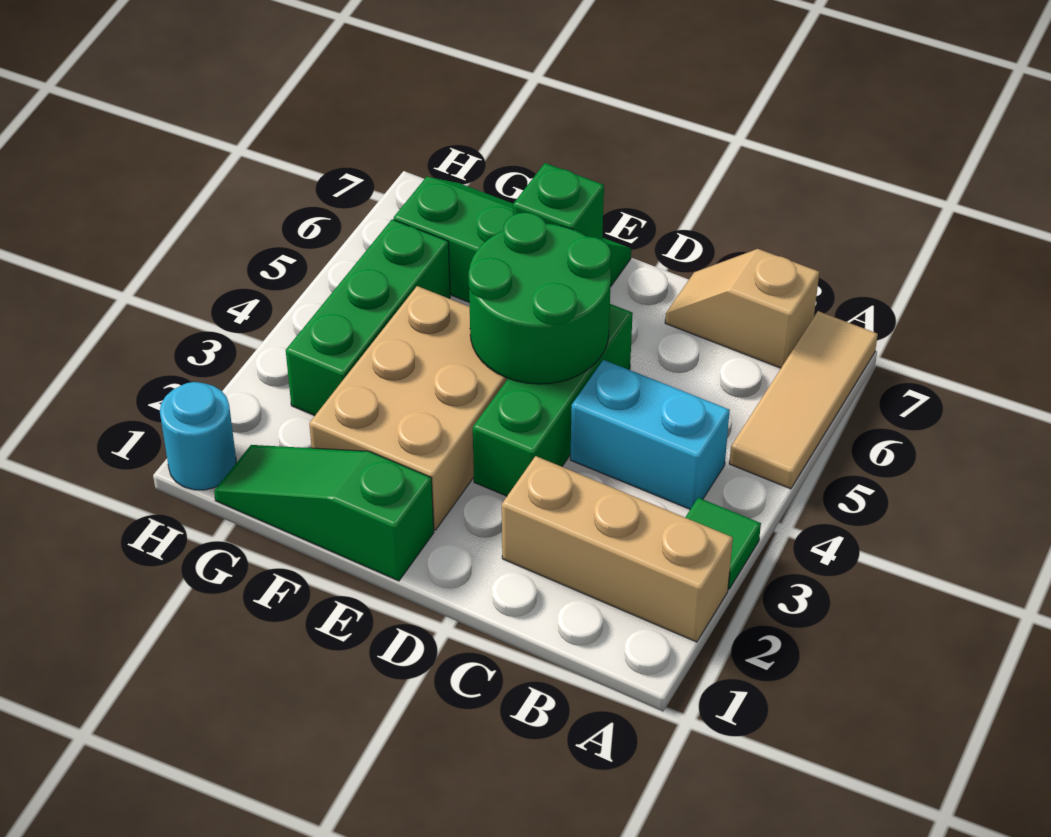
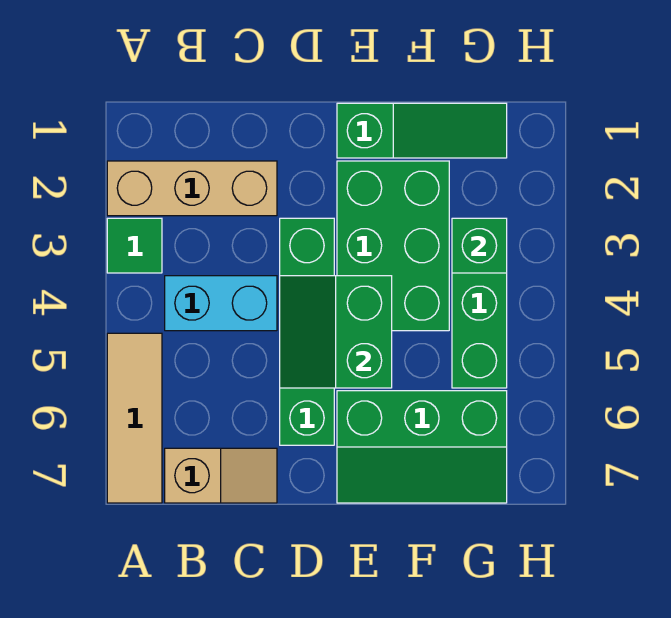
green brick D3:D5 level 1 -> green brick D3:D6 level 1
green round brick D4:E5 level 2 -> green slope D4:E5 level 2 top E
tan brick E2:F4 level 1 -> green brick E2:F4 level 1
green brick E6 level 2 -> green brick G3 level 2
cyan round brick H1 level 1 -> none

